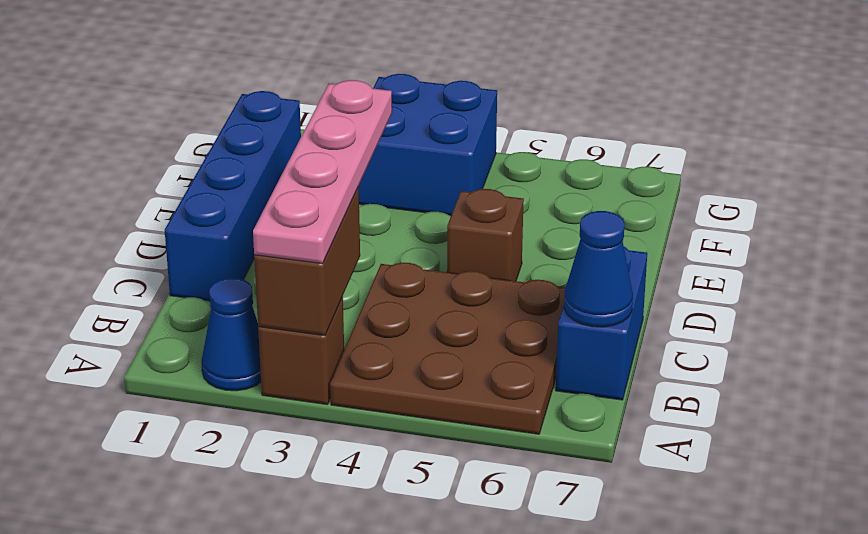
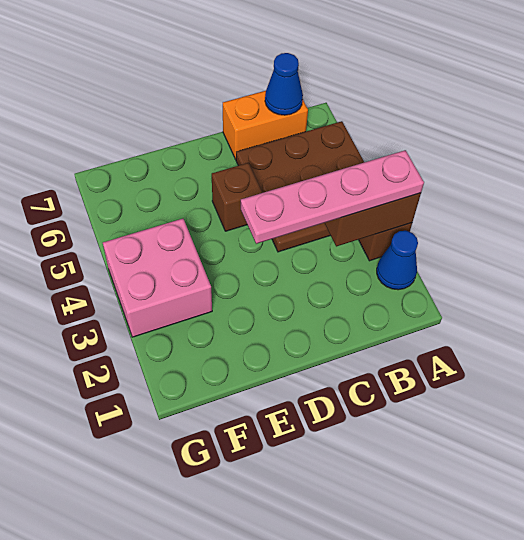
blue brick B7:C7 level 1 -> orange brick B7:C7 level 1
blue brick C1:F1 level 1 -> none
blue brick F3:G4 level 1 -> pink brick F3:G4 level 1

